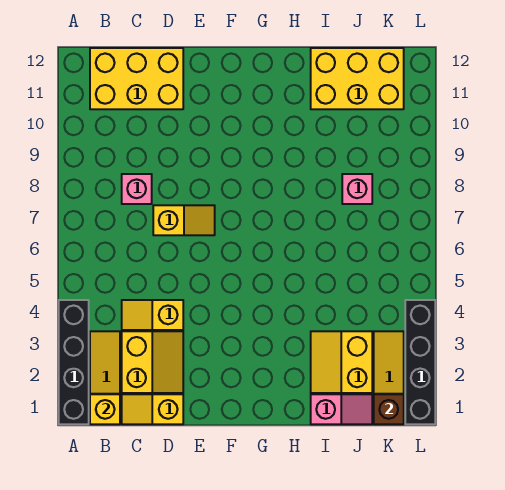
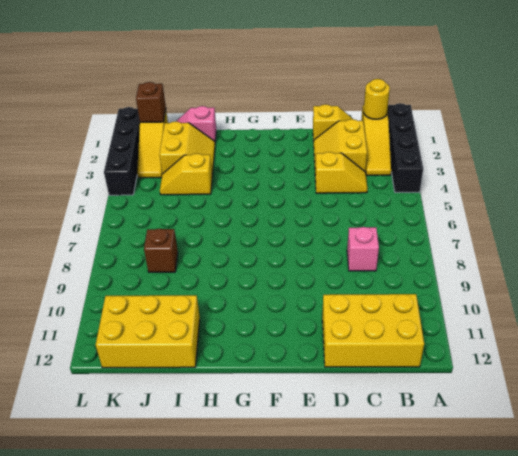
yellow brick B1 level 2 -> yellow round brick B1 level 2
yellow slope D7:E7 level 1 top D -> yellow slope I4:J4 level 1 top I
pink brick J8 level 1 -> brown brick J8 level 1

